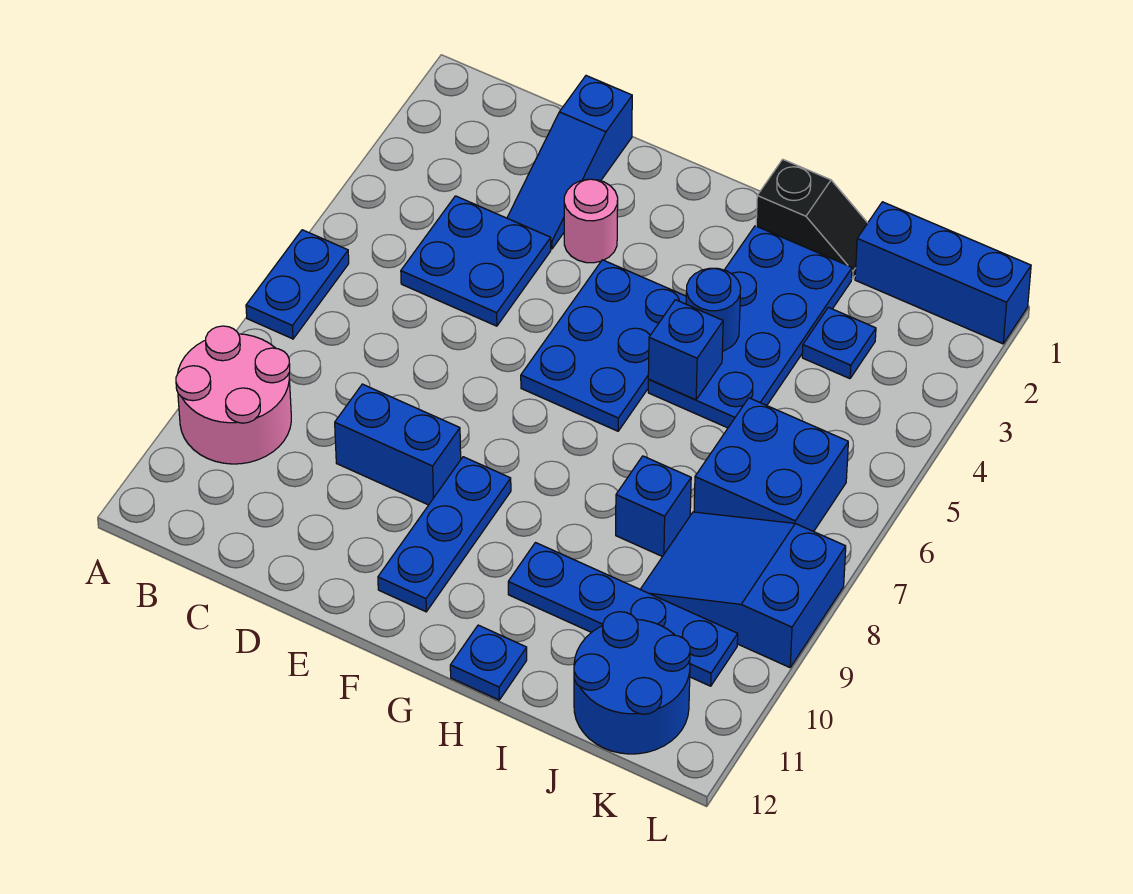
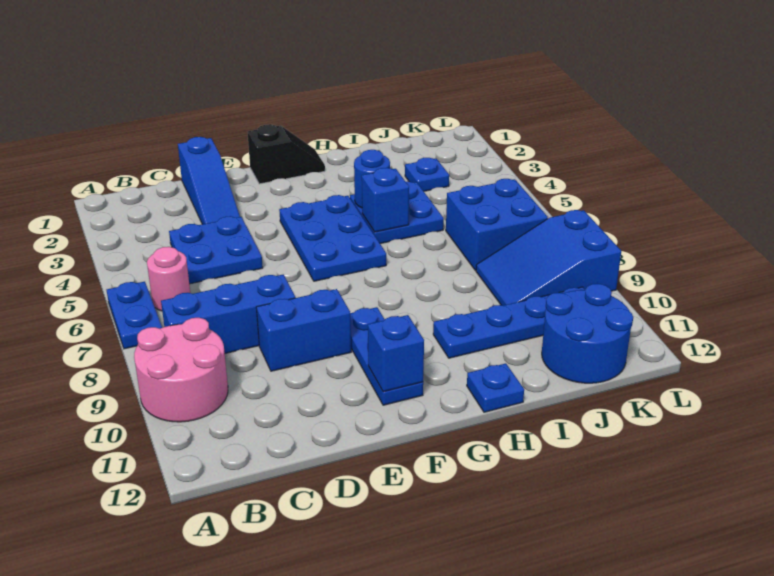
pink round brick E3 level 1 -> pink round brick B6 level 1
black slope H1:I1 level 1 top H -> black slope F1:G1 level 1 top F
blue plate H2:I5 level 1 -> blue plate H4:I5 level 1
blue brick I8 level 1 -> blue brick F11 level 2
blue brick J1:L1 level 1 -> blue brick B8:D8 level 1

